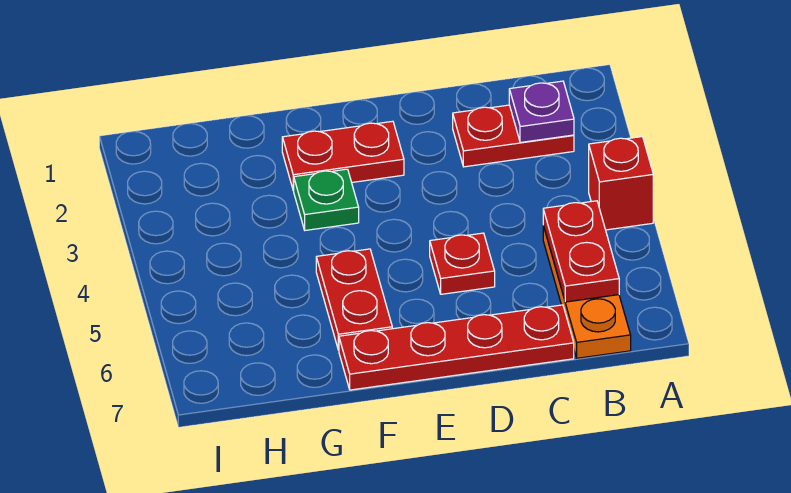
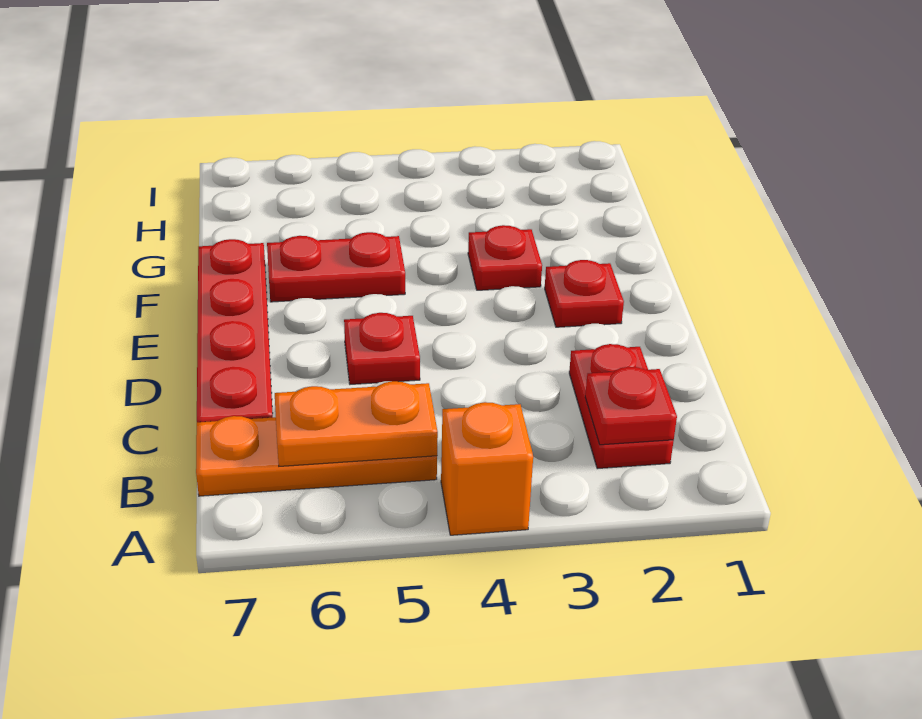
red brick A4 level 1 -> orange brick A4 level 1
purple plate B2 level 2 -> red plate B2 level 2
red plate B5:B6 level 2 -> orange plate B5:B6 level 2
red plate E2:F2 level 1 -> red plate E2 level 1
green plate F3 level 1 -> red plate F3 level 1

